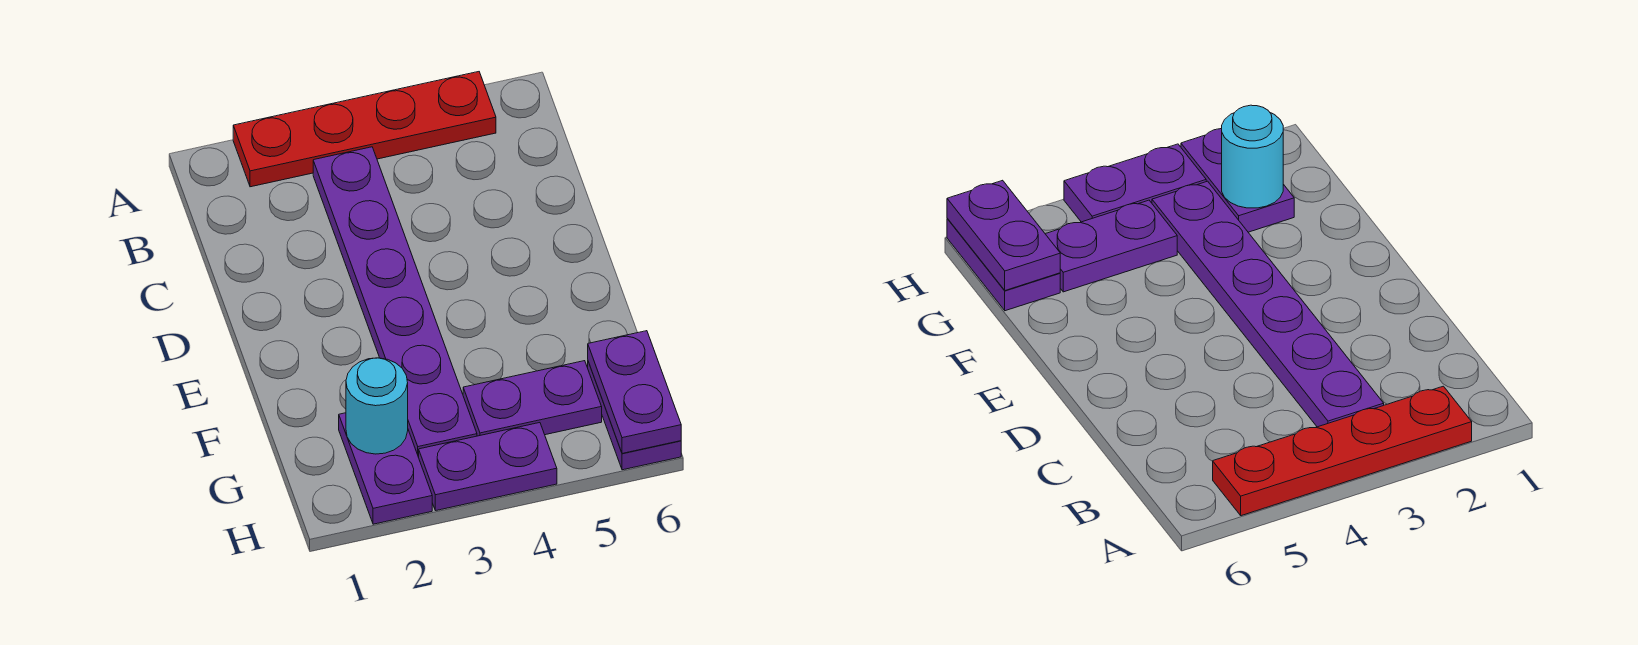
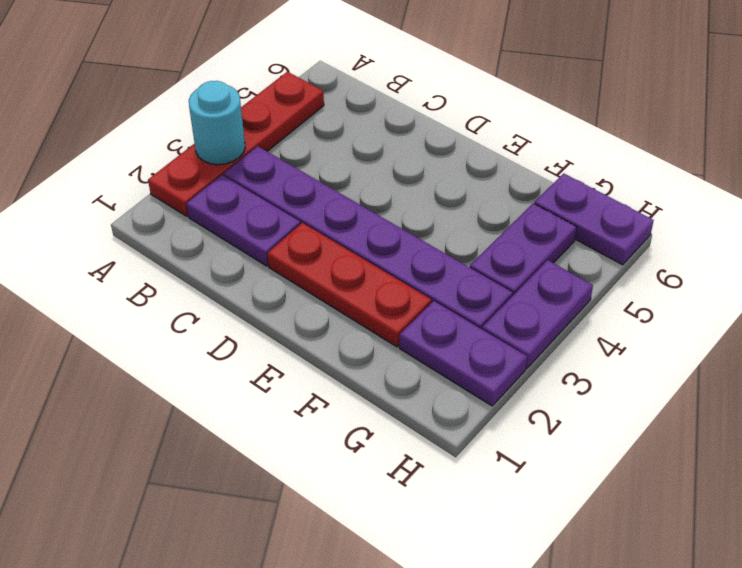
none -> red plate D2:F2 level 1
cyan round brick G2 level 2 -> cyan round brick A3 level 2
purple plate G6:H6 level 2 -> purple plate B2:C2 level 1

